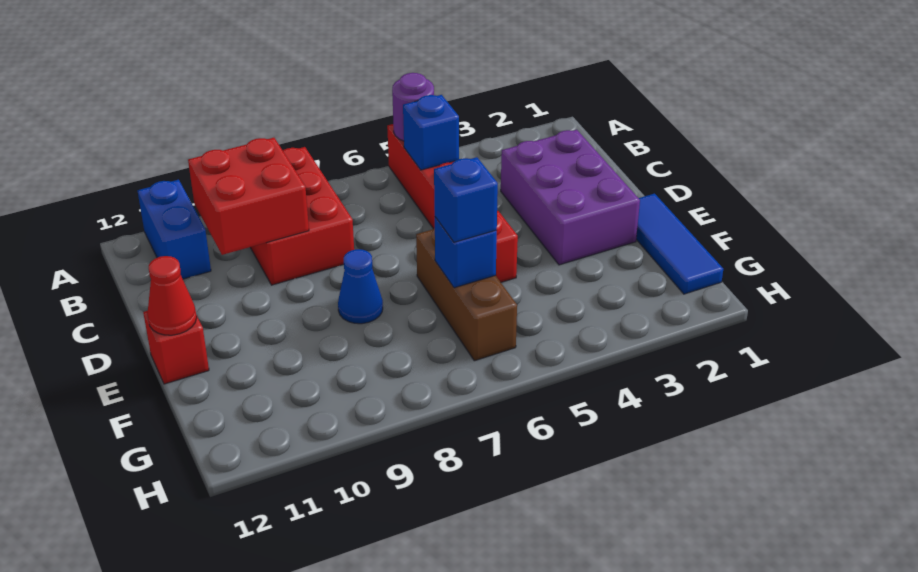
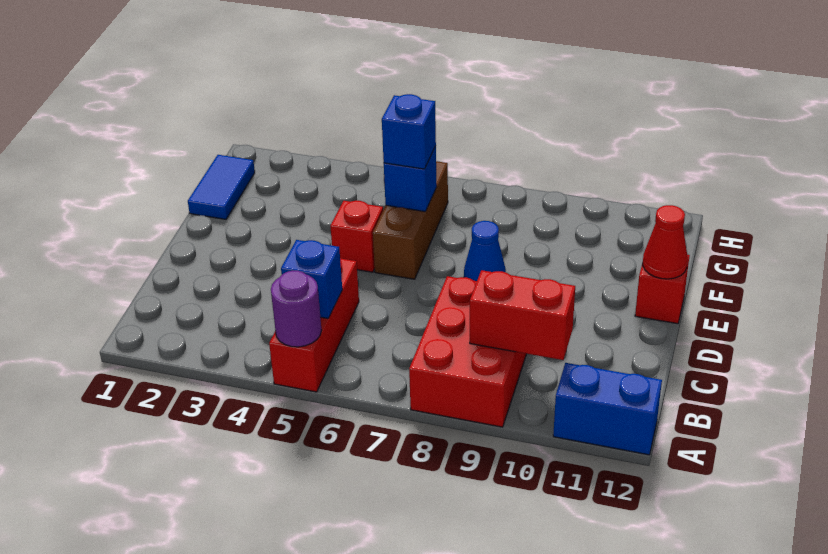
blue brick A11:B11 level 1 -> blue brick A11:A12 level 1
red brick B9:C10 level 2 -> red brick B9:B10 level 2
purple brick C2:E3 level 1 -> none
blue tile E1:G1 level 1 -> blue tile F1:G1 level 1

